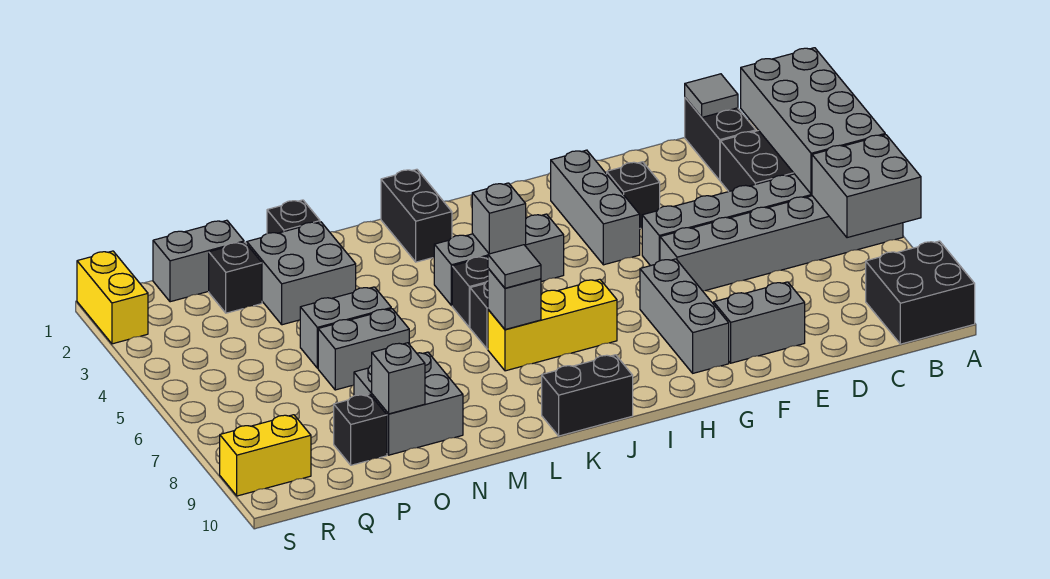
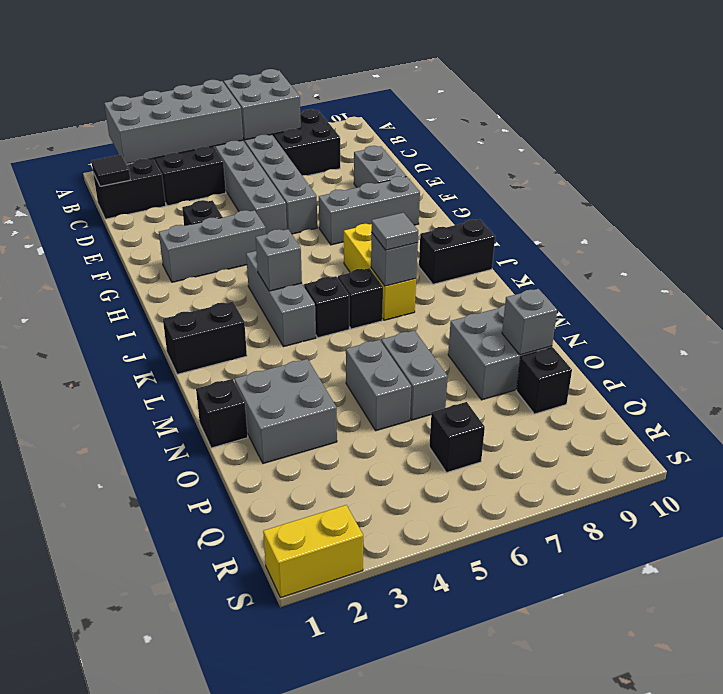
black brick A9:B10 level 1 -> black brick B7:C8 level 1
grey tile C1 level 2 -> black tile C1 level 2
black brick J10:K10 level 1 -> black brick J9:J10 level 1
grey brick P1:Q1 level 1 -> none
black brick P2 level 1 -> black brick Q6 level 1
yellow brick R9:S9 level 1 -> none

